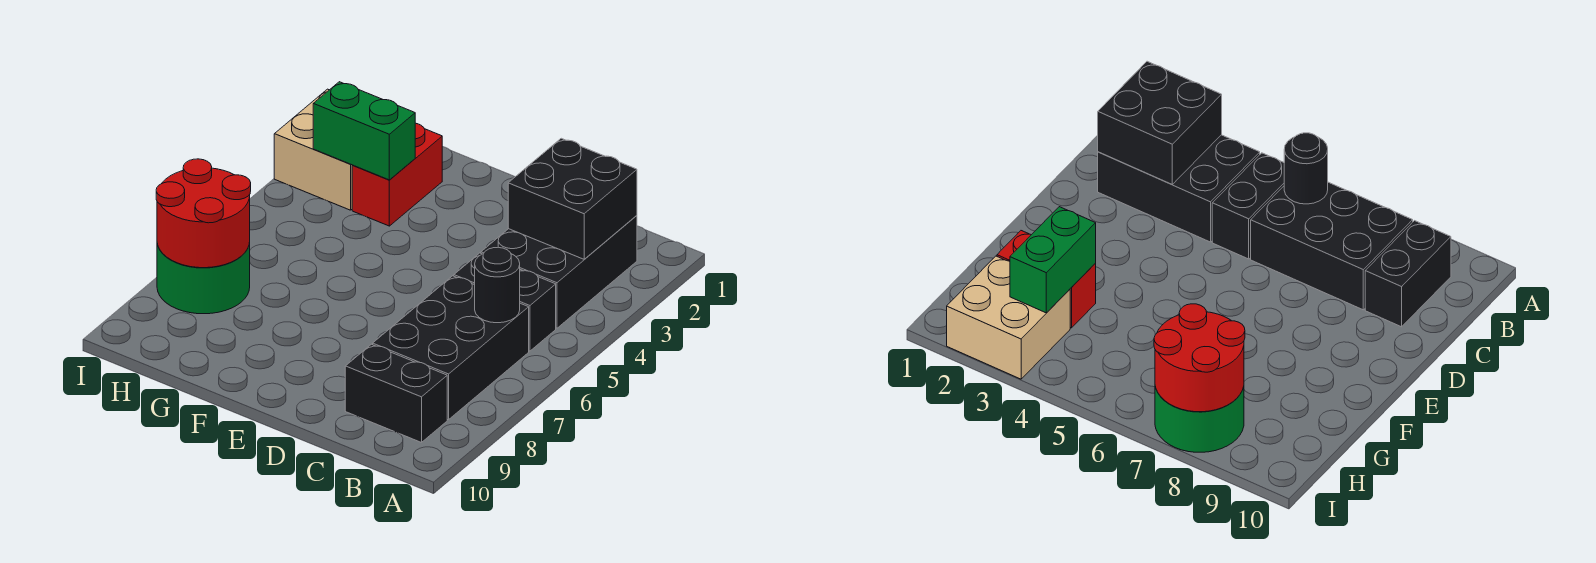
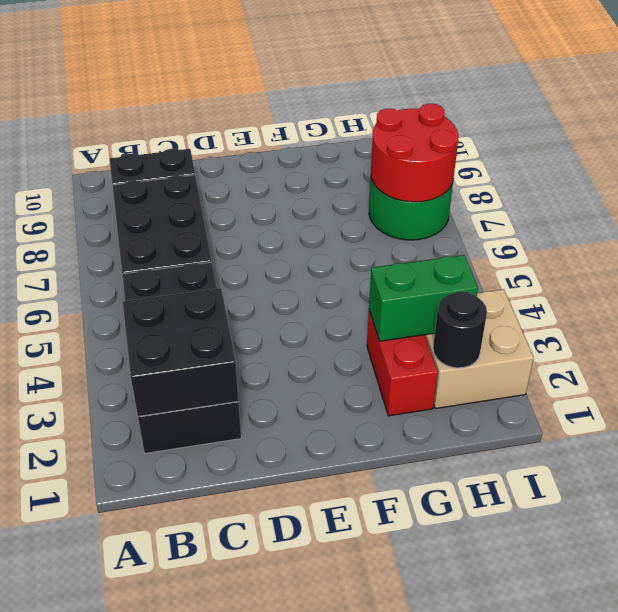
black round brick B6 level 2 -> black round brick H2 level 2

